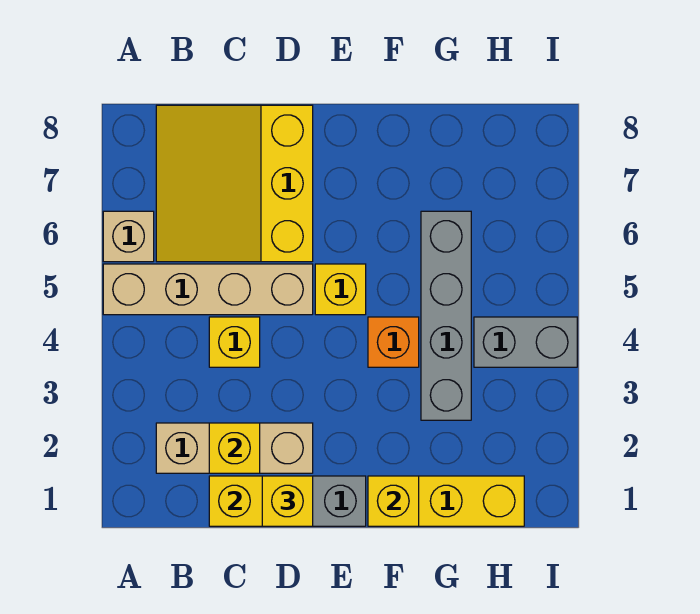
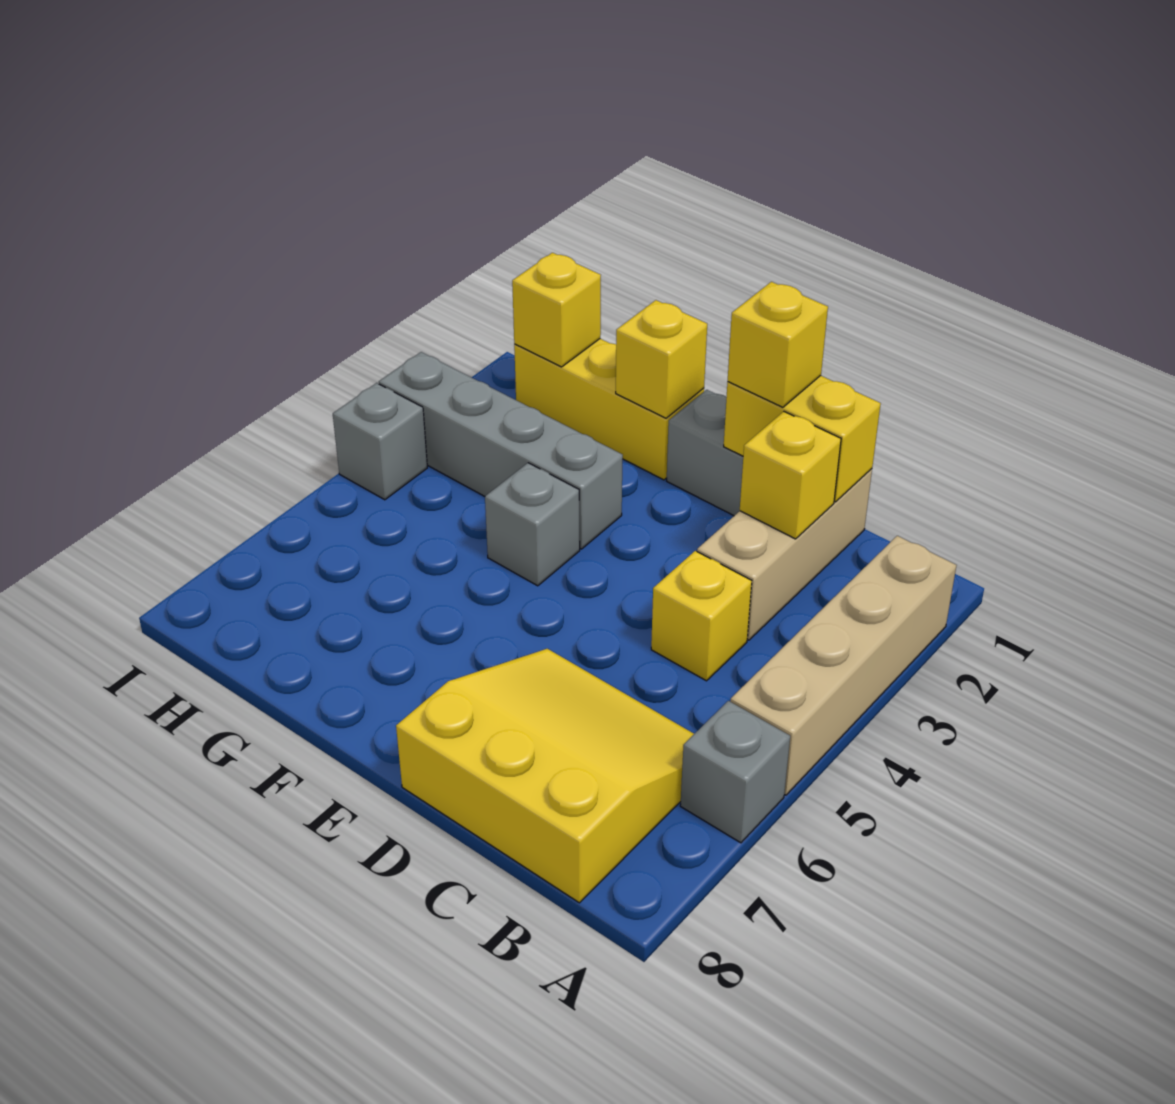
tan brick A5:D5 level 1 -> tan brick A2:A5 level 1
tan brick A6 level 1 -> grey brick A6 level 1
tan brick B2:D2 level 1 -> tan brick C1:C3 level 1
yellow slope B6:D8 level 1 top D -> yellow slope B6:D8 level 1 top 8
yellow brick E5 level 1 -> yellow brick H1 level 2
orange brick F4 level 1 -> grey brick F4 level 1
grey brick G3:G6 level 1 -> grey brick F3:I3 level 1
grey brick H4:I4 level 1 -> grey brick I4 level 1

